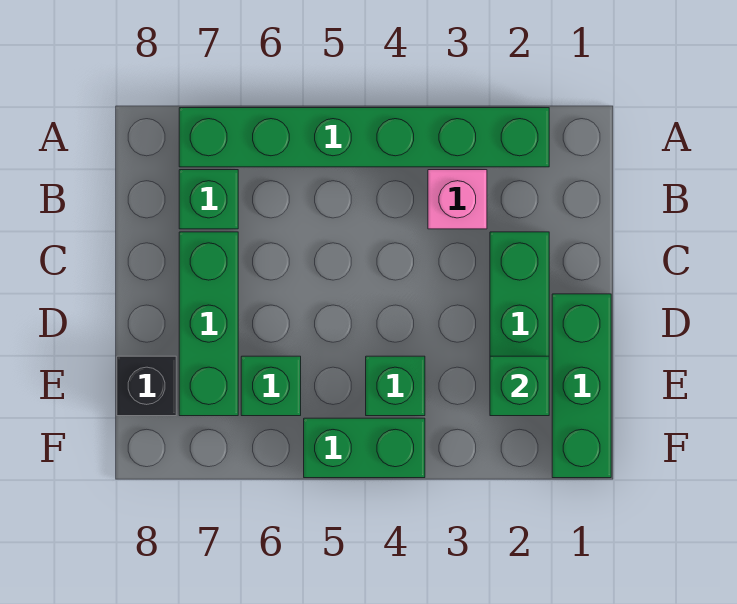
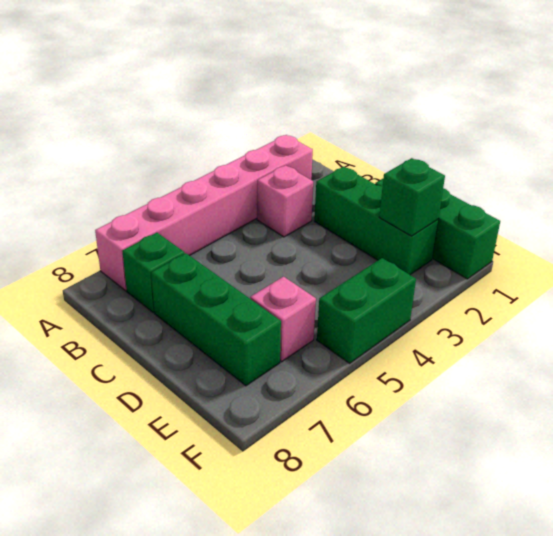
green brick A2:A7 level 1 -> pink brick A2:A7 level 1
green brick E4 level 1 -> none
green brick E6 level 1 -> pink brick E6 level 1
black brick E8 level 1 -> none

